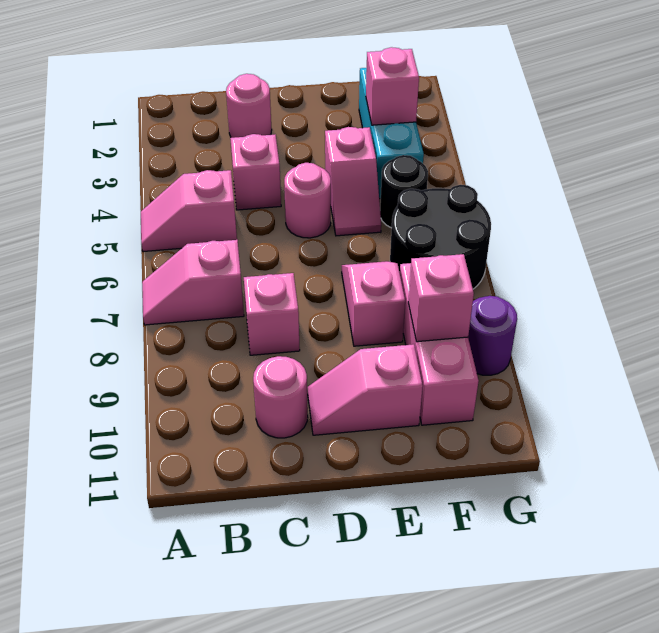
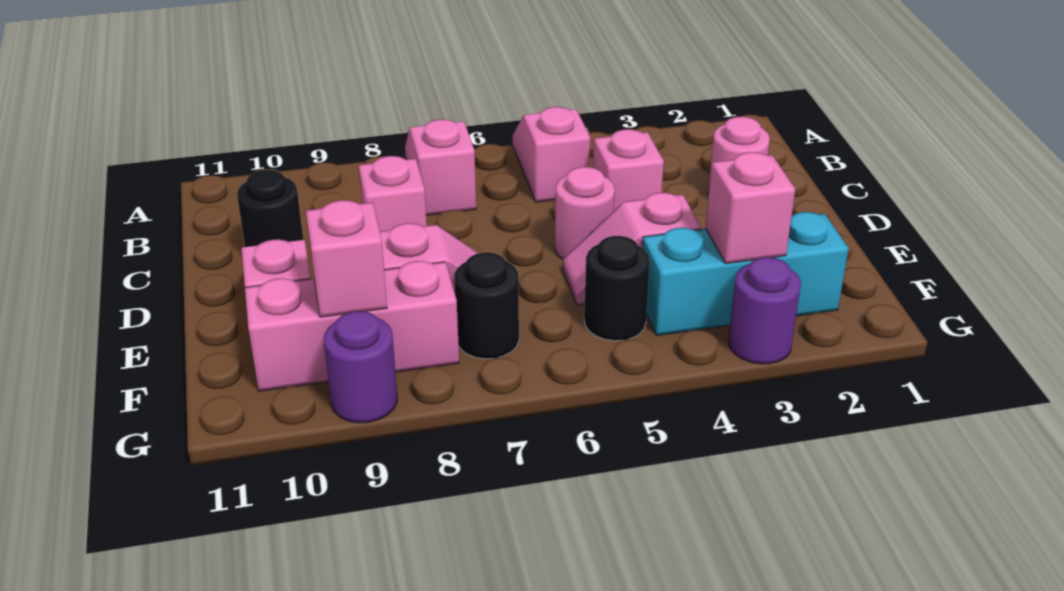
pink round brick C10 level 1 -> black round brick C10 level 1
black round brick F6:G7 level 1 -> black round brick F7 level 1
none -> purple round brick G3 level 1

